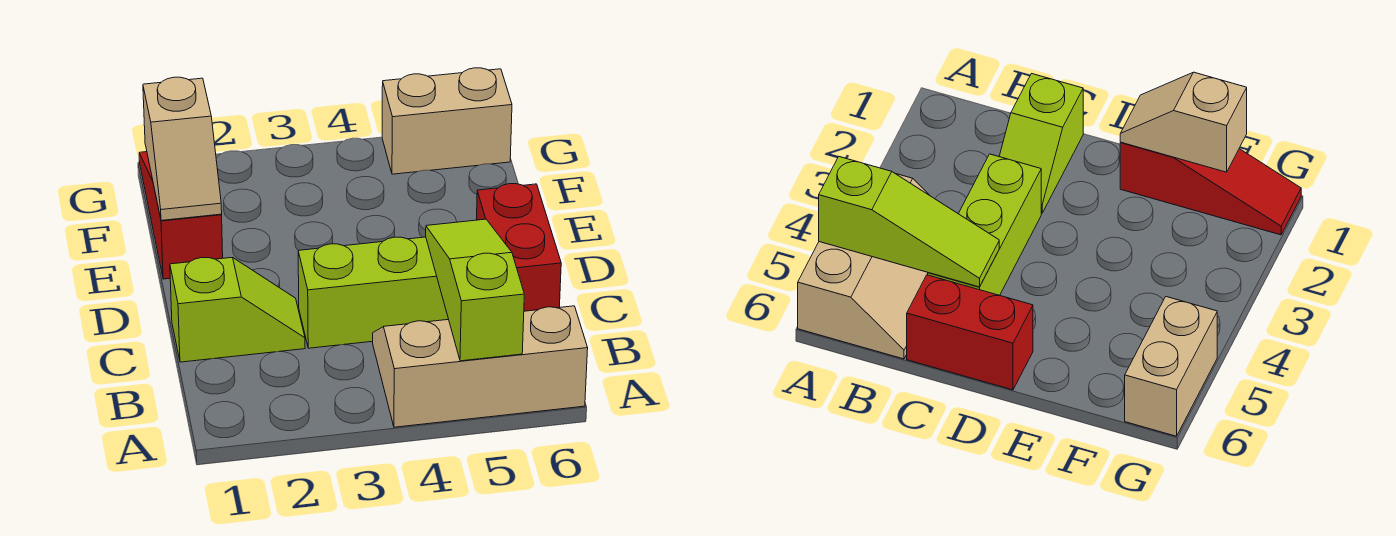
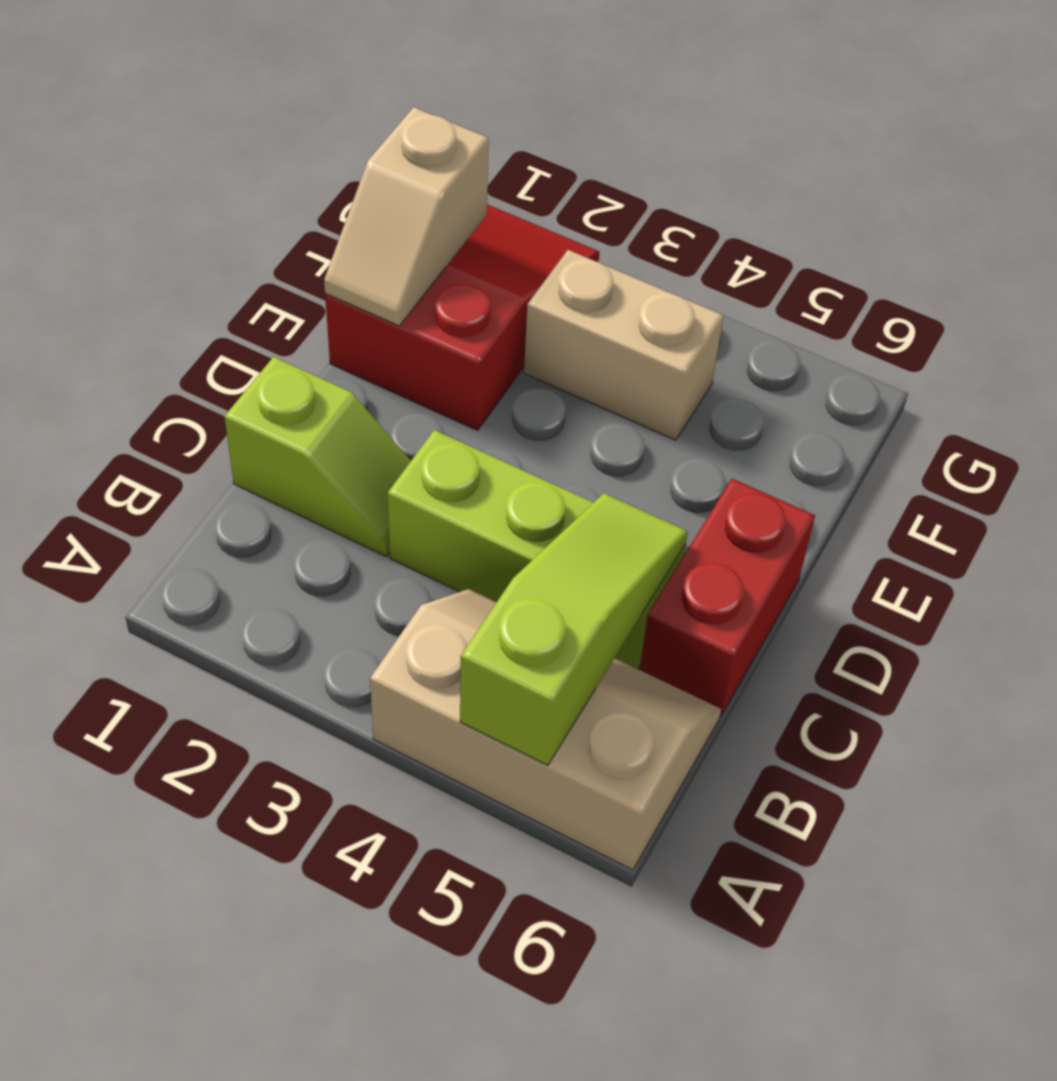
red slope E1:G1 level 1 top E -> red slope E1:G2 level 1 top E
tan brick G5:G6 level 1 -> tan brick F3:F4 level 1

